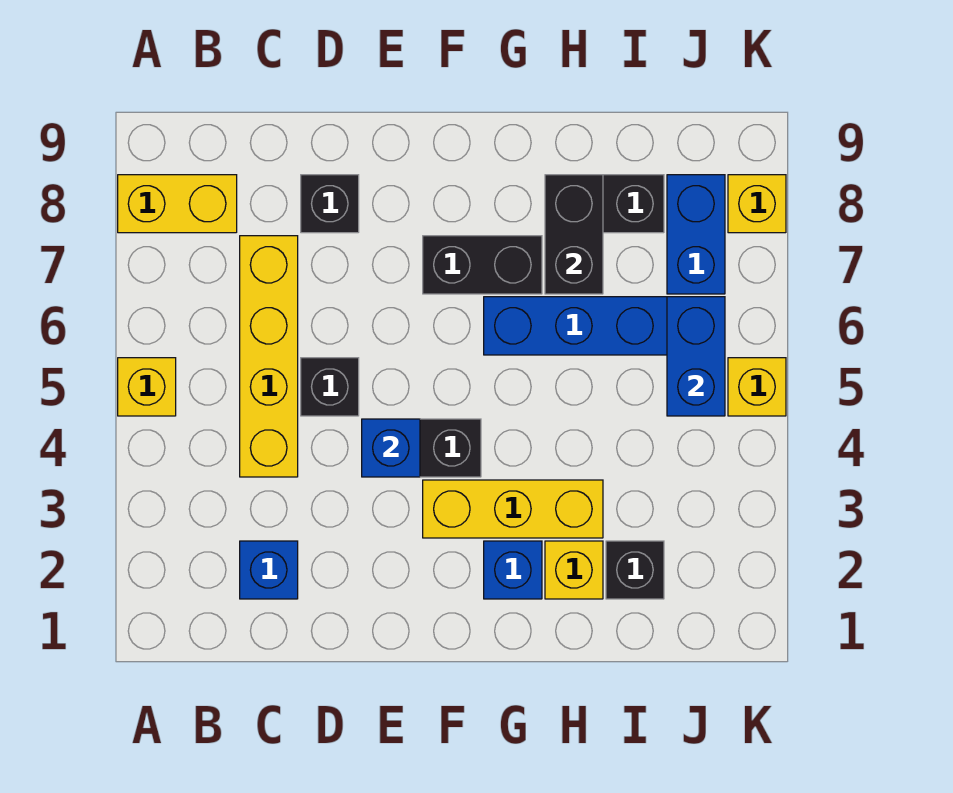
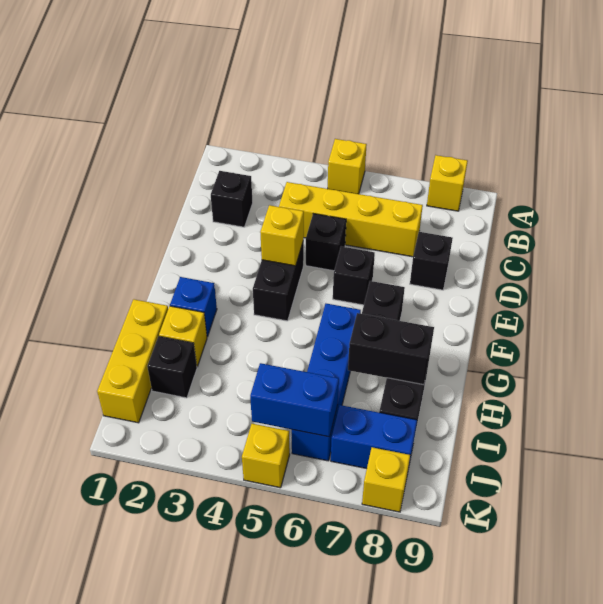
yellow brick A8:B8 level 1 -> yellow brick A8 level 1
blue brick C2 level 1 -> black brick C2 level 1
blue brick E4 level 2 -> yellow brick E4 level 2
none -> black brick E6 level 1
yellow brick F3:H3 level 1 -> yellow brick H1:J1 level 1

